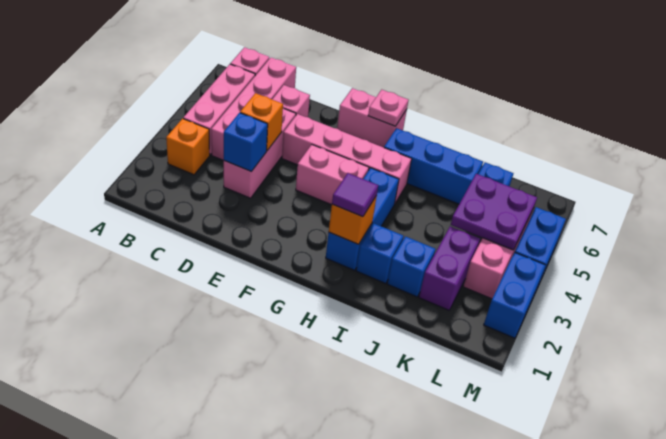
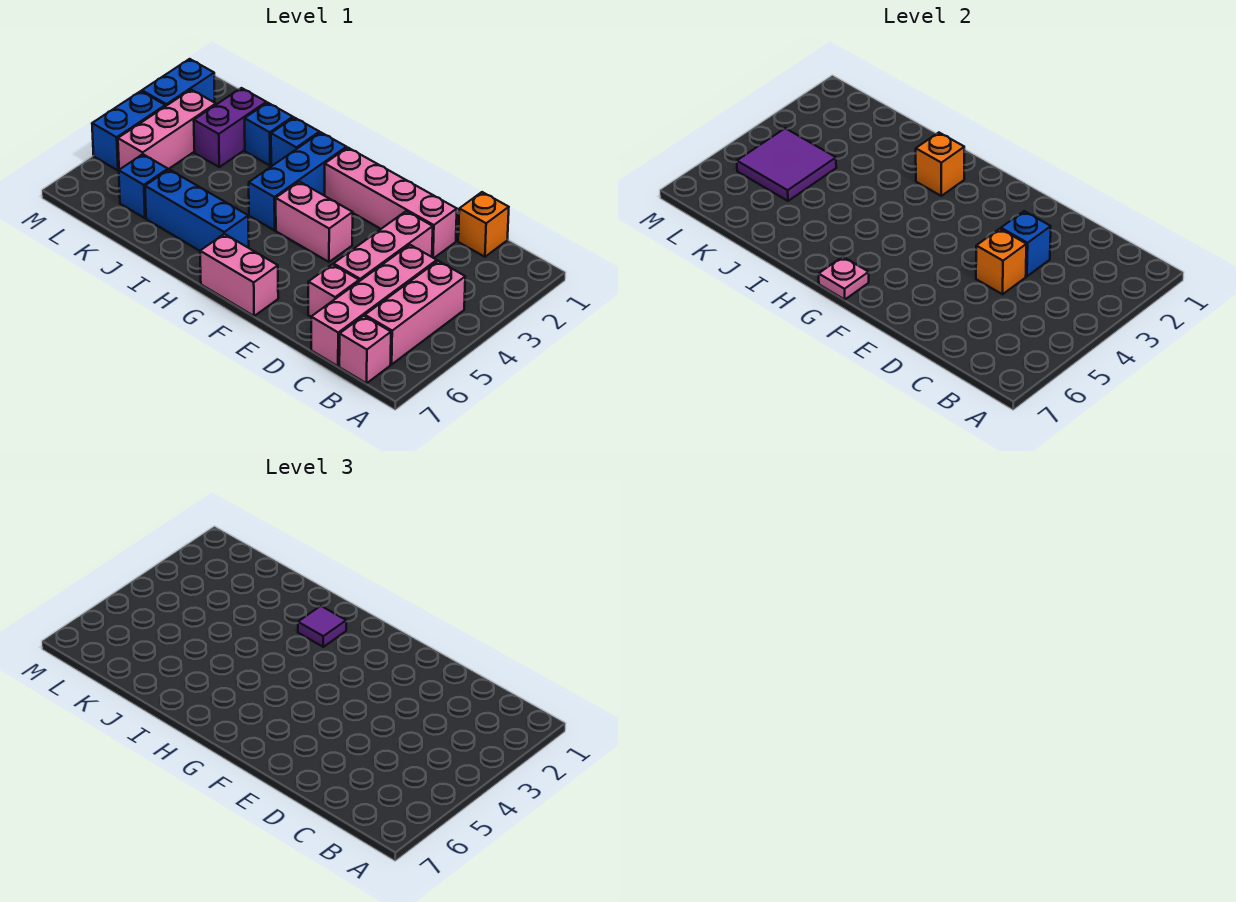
orange brick B3 level 1 -> orange brick C1 level 1
pink brick E5:H5 level 1 -> pink brick D2:G2 level 1
purple plate K4:L5 level 2 -> purple tile K4:L5 level 2

